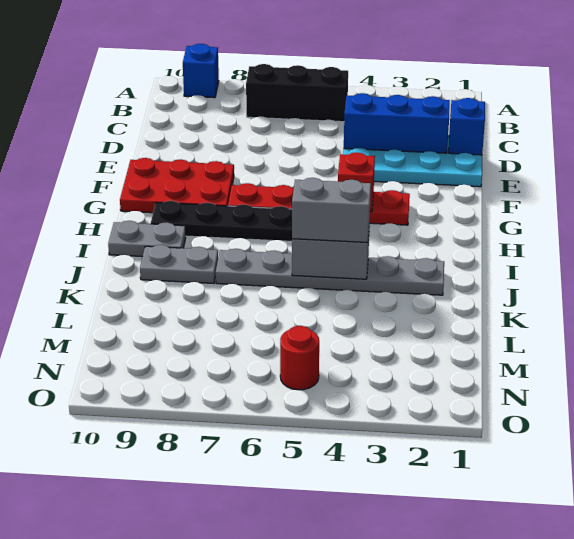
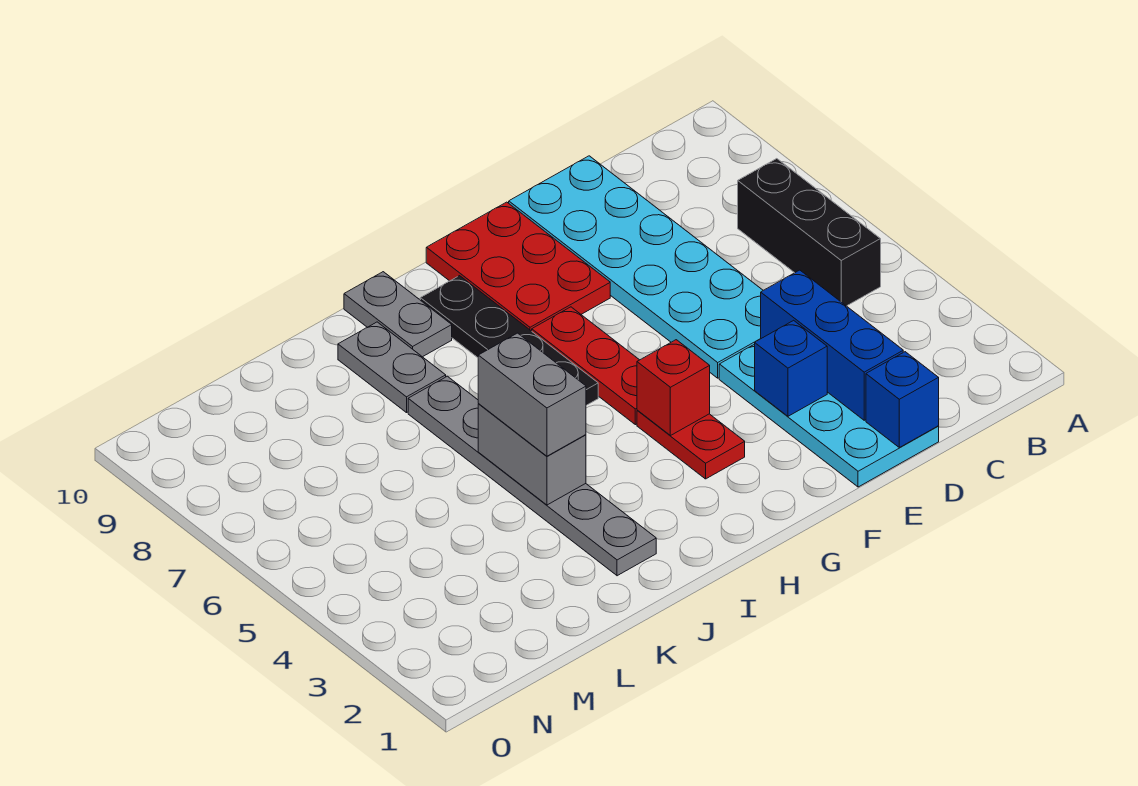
blue brick A9 level 1 -> blue brick E3 level 2
none -> cyan plate D5:E10 level 1
red round brick N5 level 1 -> none

